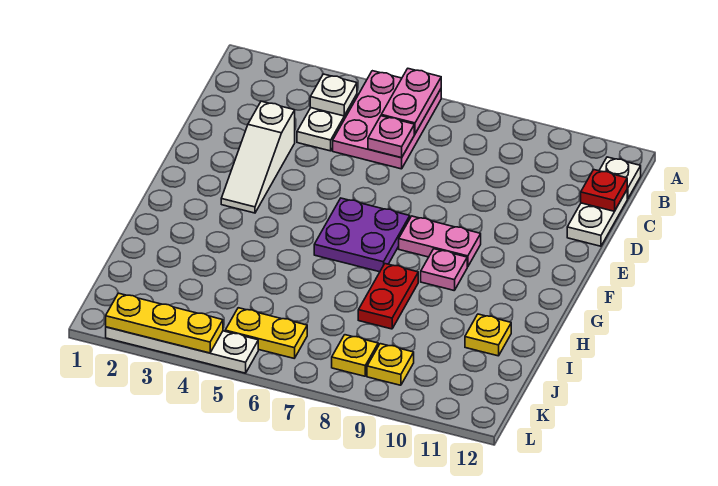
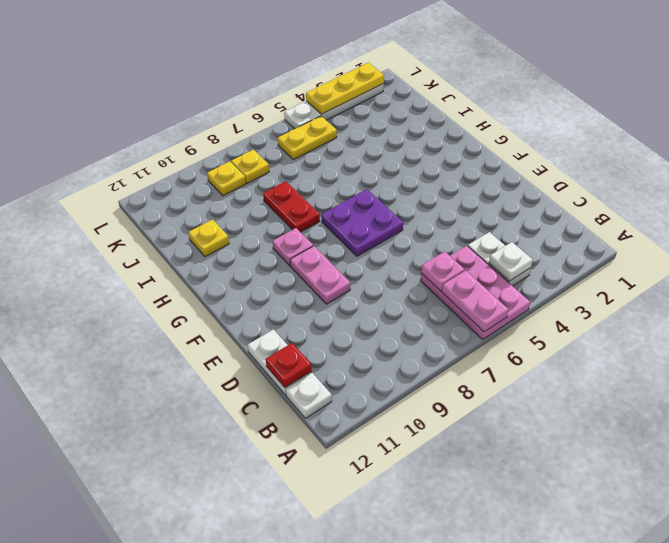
white slope D3:F3 level 1 top D -> none
pink plate F8:F9 level 1 -> pink plate E9:F9 level 1

